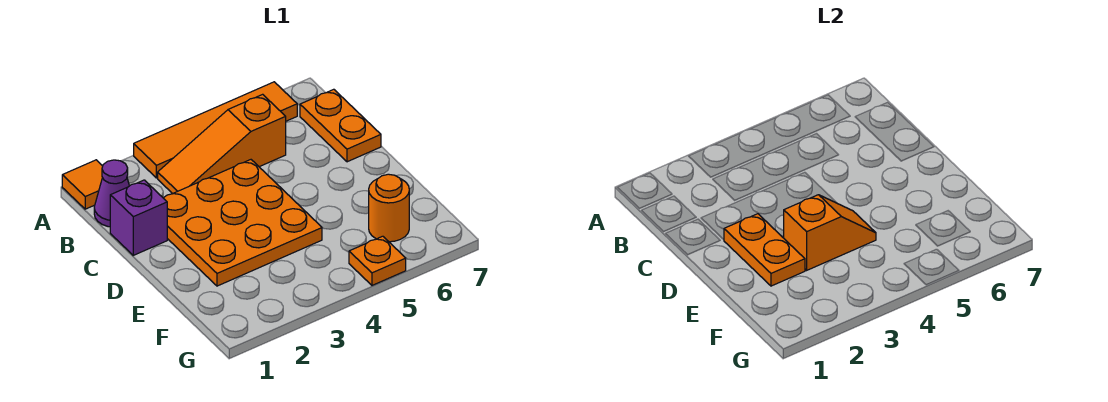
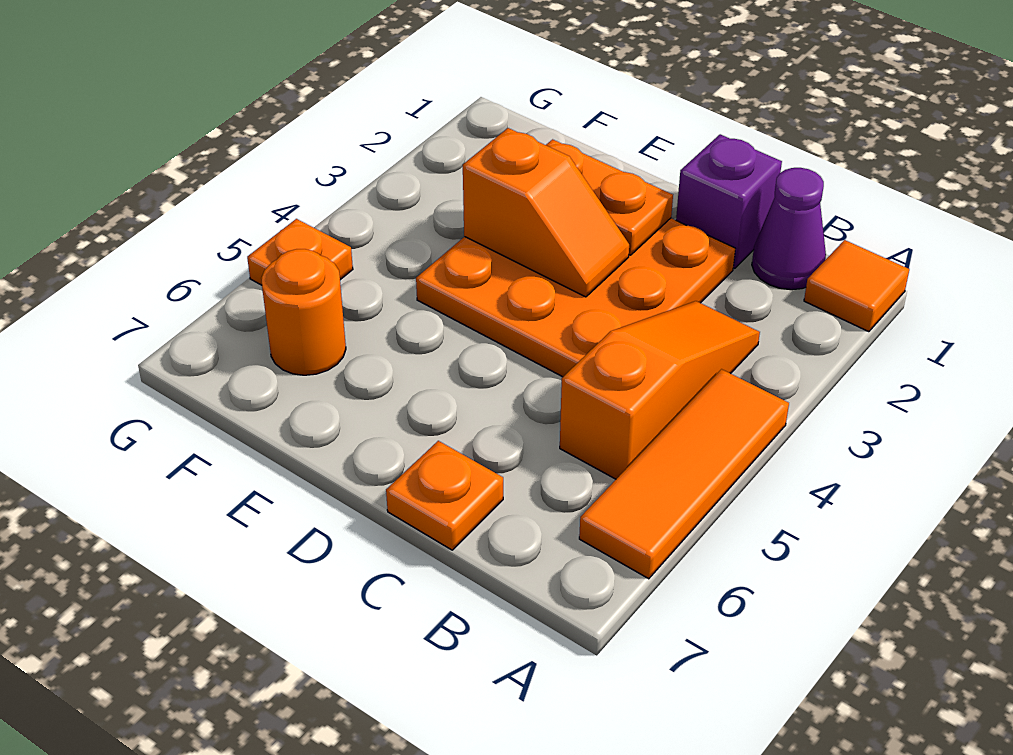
orange tile A3:A6 level 1 -> orange tile A4:A6 level 1
orange plate B7:C7 level 1 -> orange plate C7 level 1
orange slope E3:E4 level 2 top 3 -> orange slope D3:E3 level 2 top E

